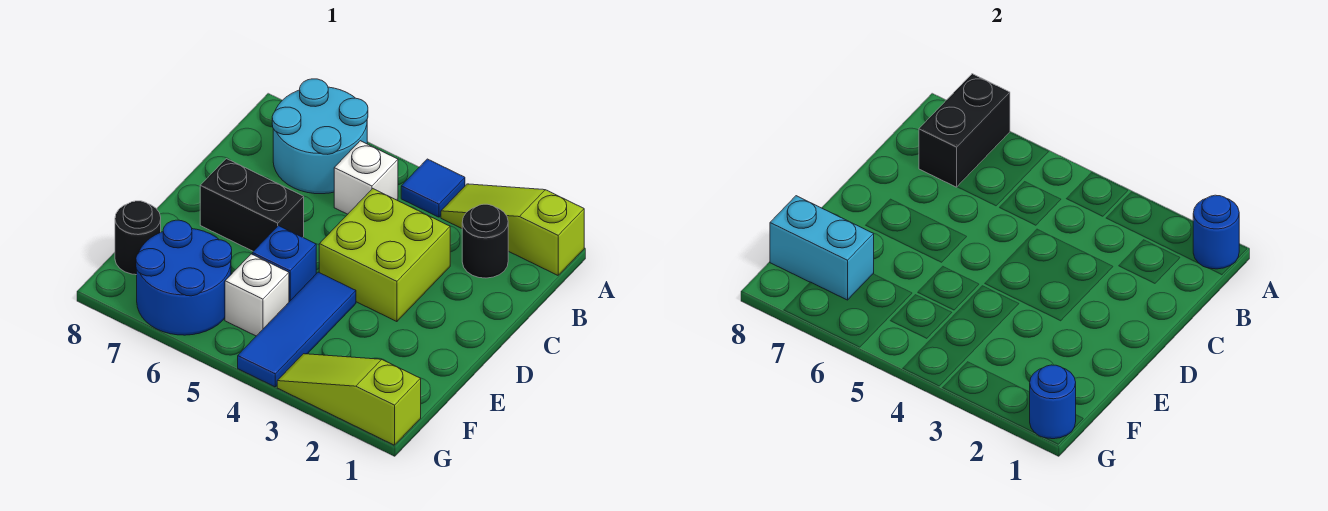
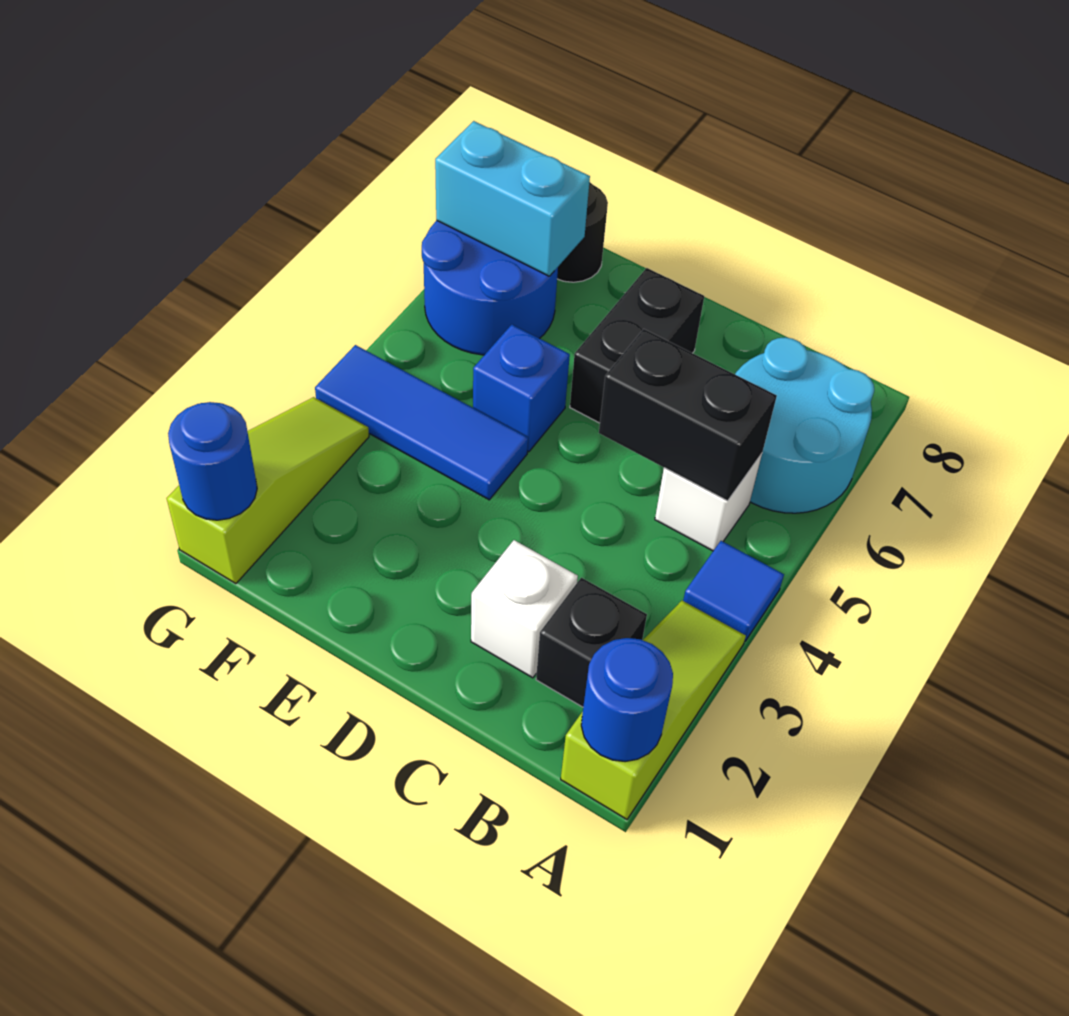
black brick A7:B7 level 2 -> black brick B5:C5 level 2
black round brick B2 level 1 -> black brick B2 level 1
lime brick C3:D4 level 1 -> none
white brick F5 level 1 -> white brick C2 level 1
cyan brick F7:F8 level 2 -> cyan brick F7:G7 level 2

